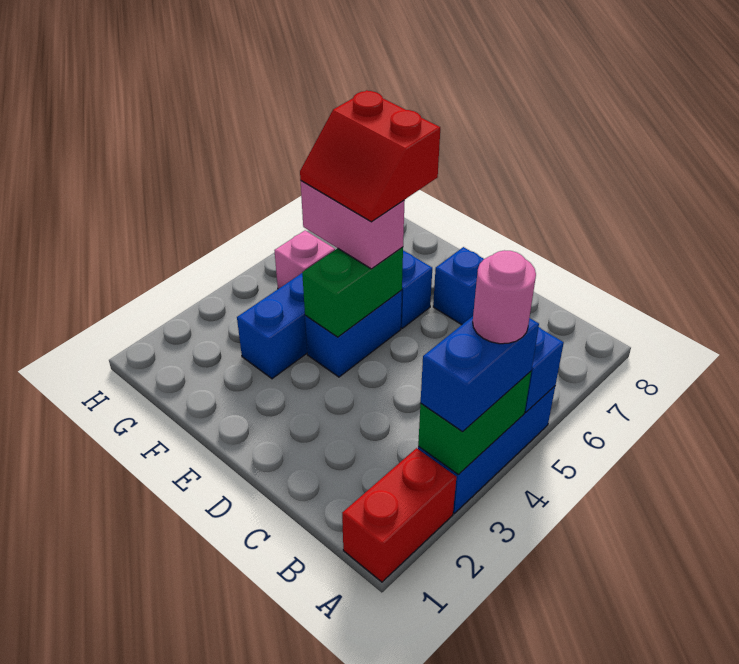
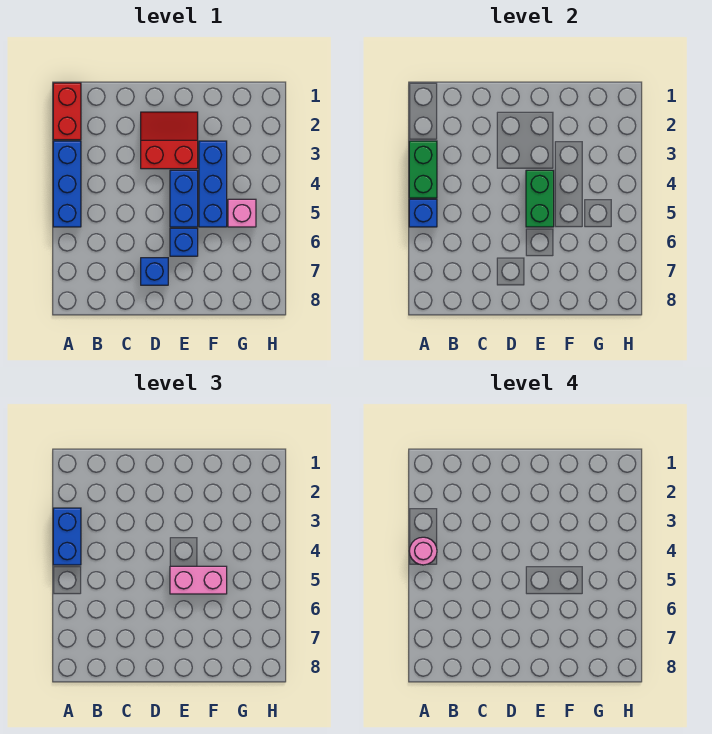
red slope E5:F6 level 4 top 6 -> red slope D2:E3 level 1 top 3

